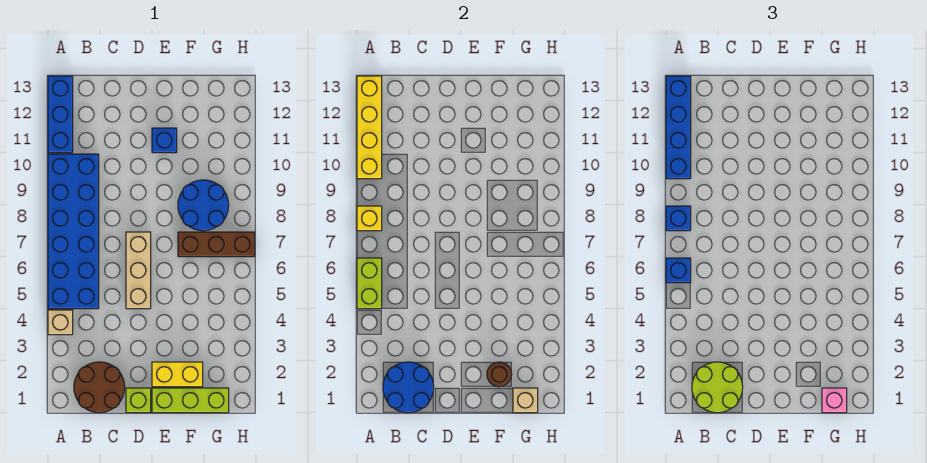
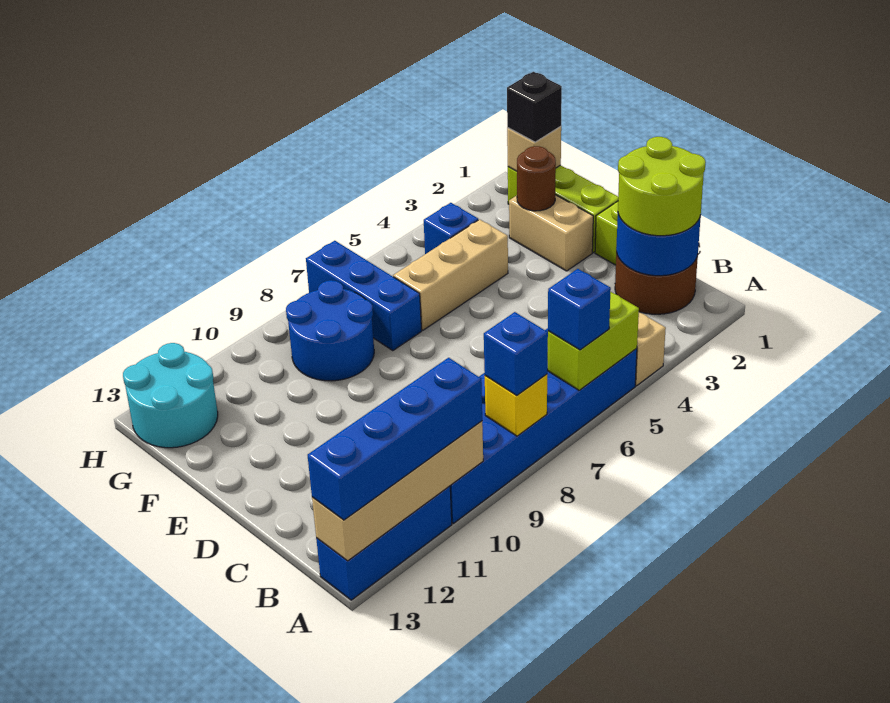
yellow brick A10:A13 level 2 -> tan brick A10:A13 level 2
tan brick D5:D7 level 1 -> tan brick F4:F6 level 1
yellow brick E2:F2 level 1 -> tan brick E2:F2 level 1
blue brick E11 level 1 -> blue brick G4 level 1
brown brick F7:H7 level 1 -> blue brick F7:H7 level 1
pink brick G1 level 3 -> black brick G1 level 3
none -> cyan round brick G12:H13 level 1

